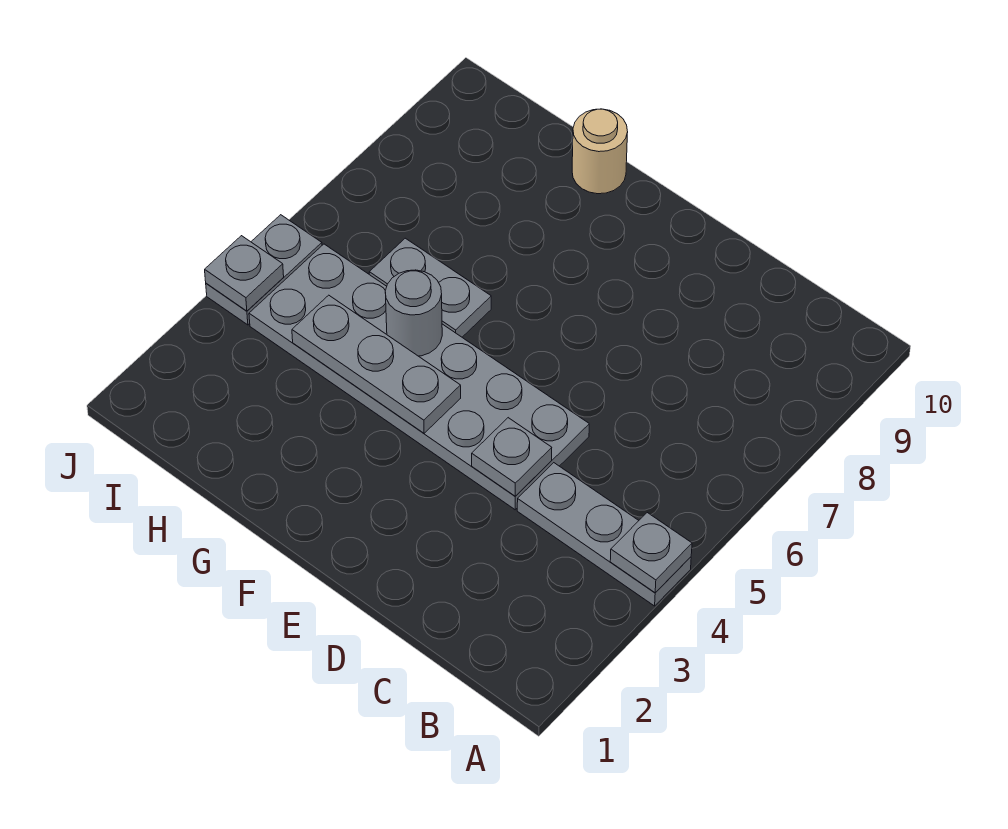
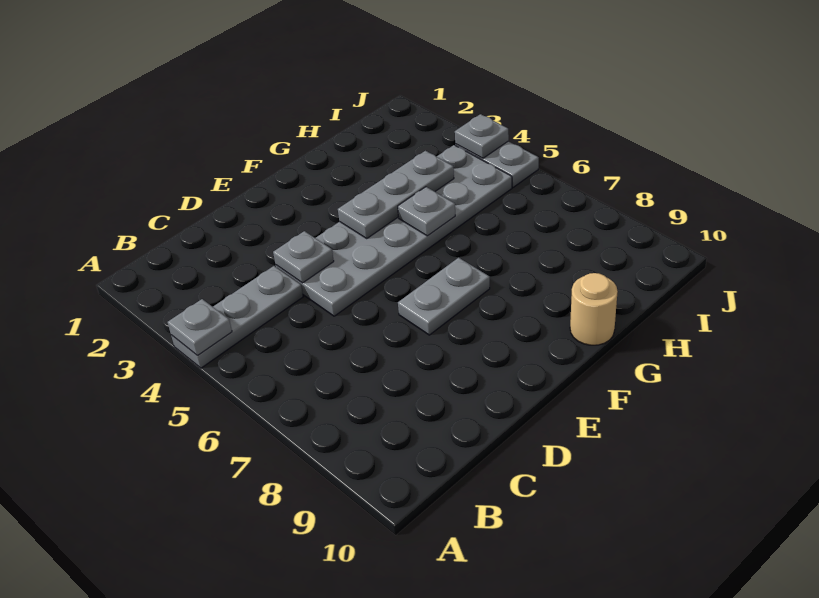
grey round brick G5 level 2 -> grey plate G5 level 2
grey plate G6:H6 level 1 -> grey plate E7:F7 level 1

